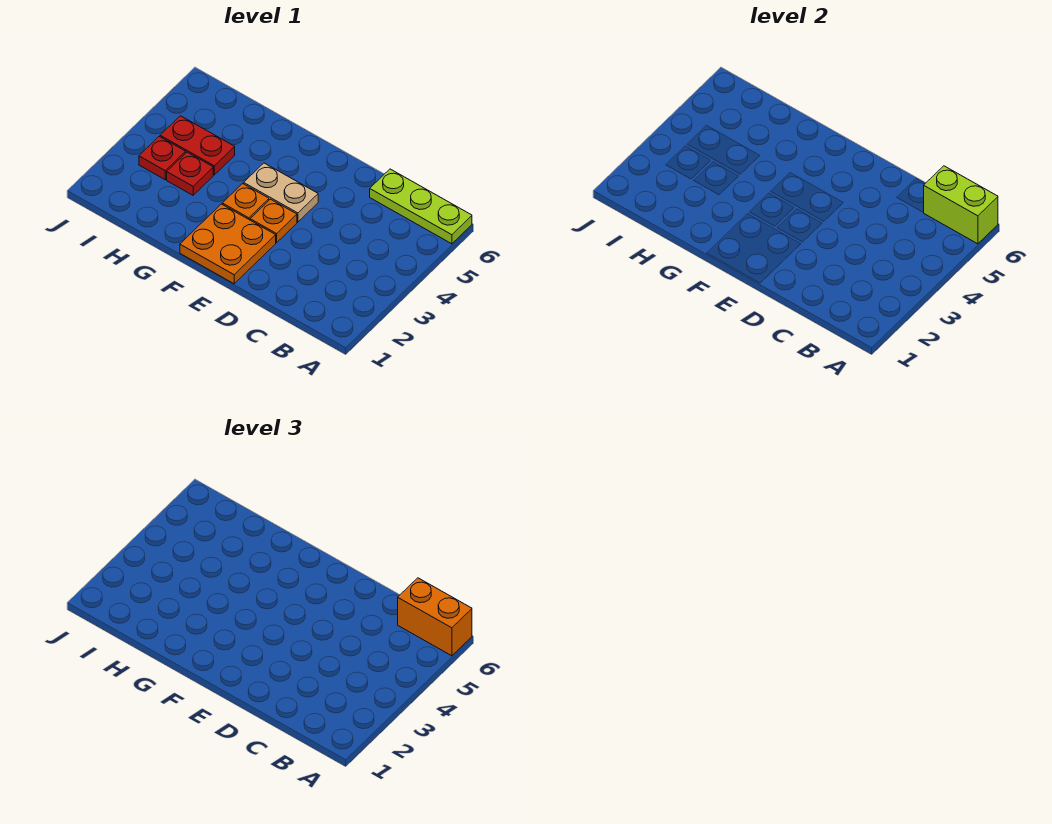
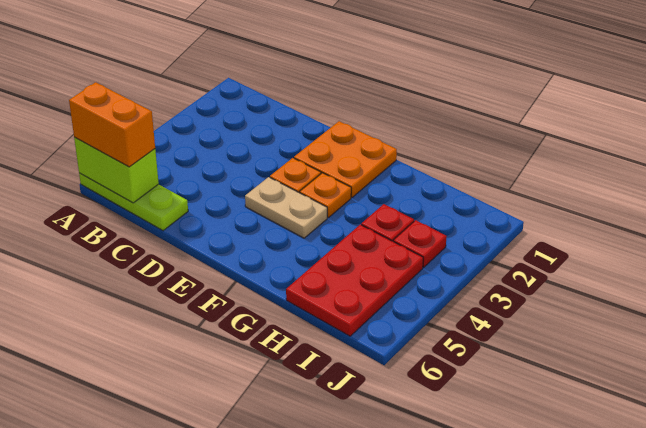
red plate H4:I4 level 1 -> red plate H4:I6 level 1

